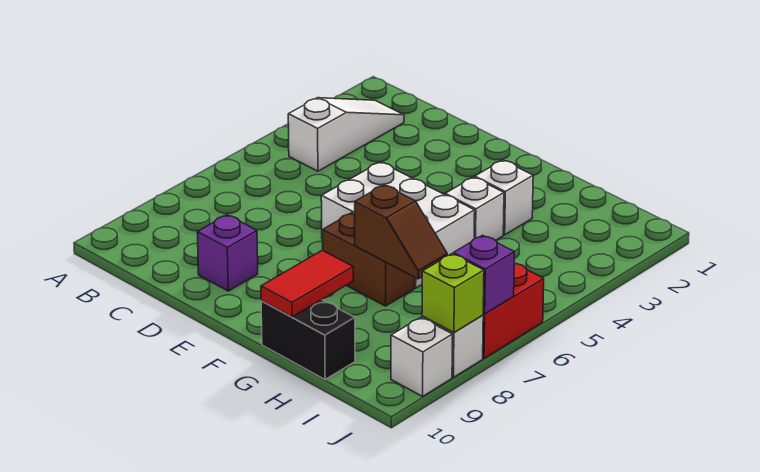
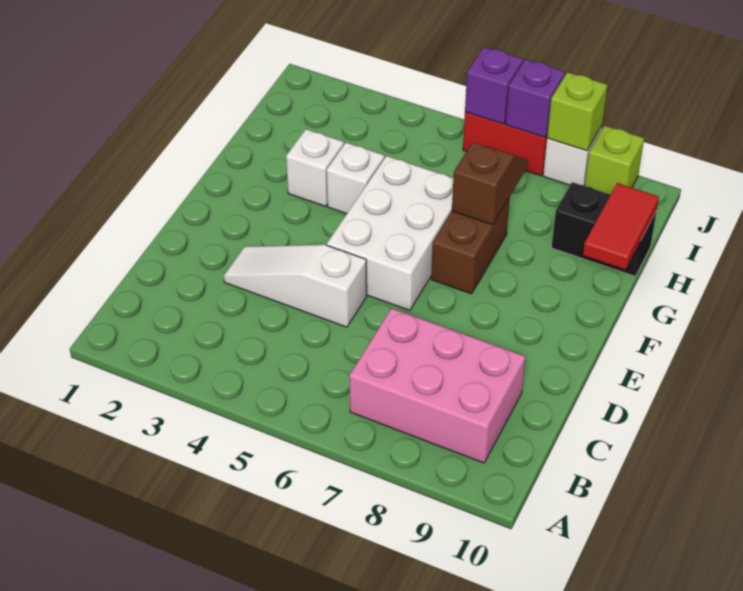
white slope B2:B4 level 1 top 4 -> white slope D3:D5 level 1 top 5
none -> pink brick B7:C9 level 1
purple brick D9 level 1 -> purple brick J6 level 2
red tile G9:G10 level 2 -> red tile G10:H10 level 2
black brick G10:H10 level 1 -> black brick H9:H10 level 1
white brick J9 level 1 -> lime brick J9 level 1

